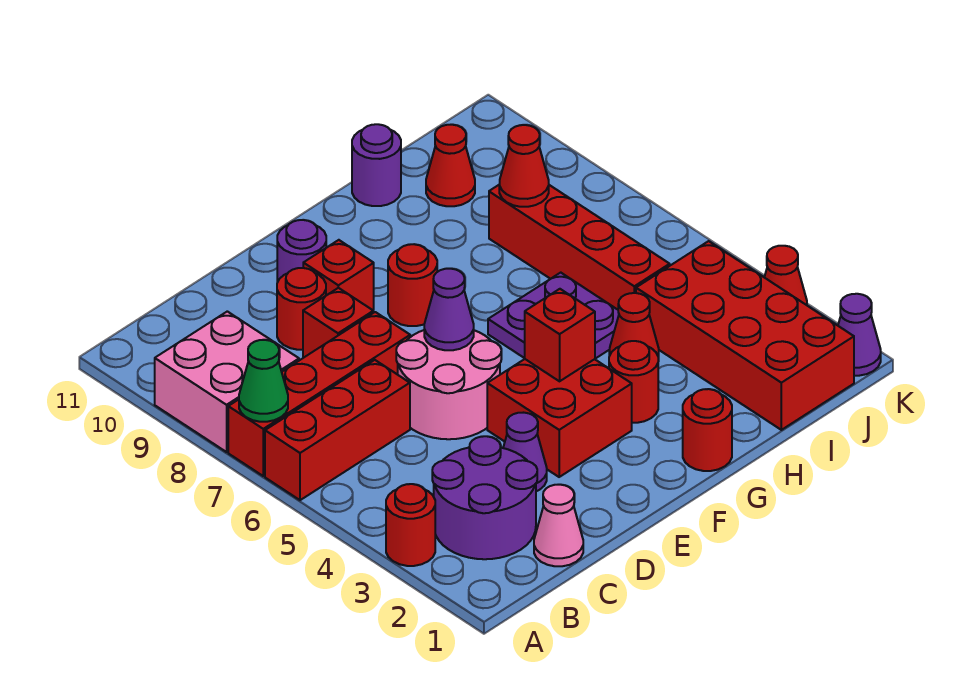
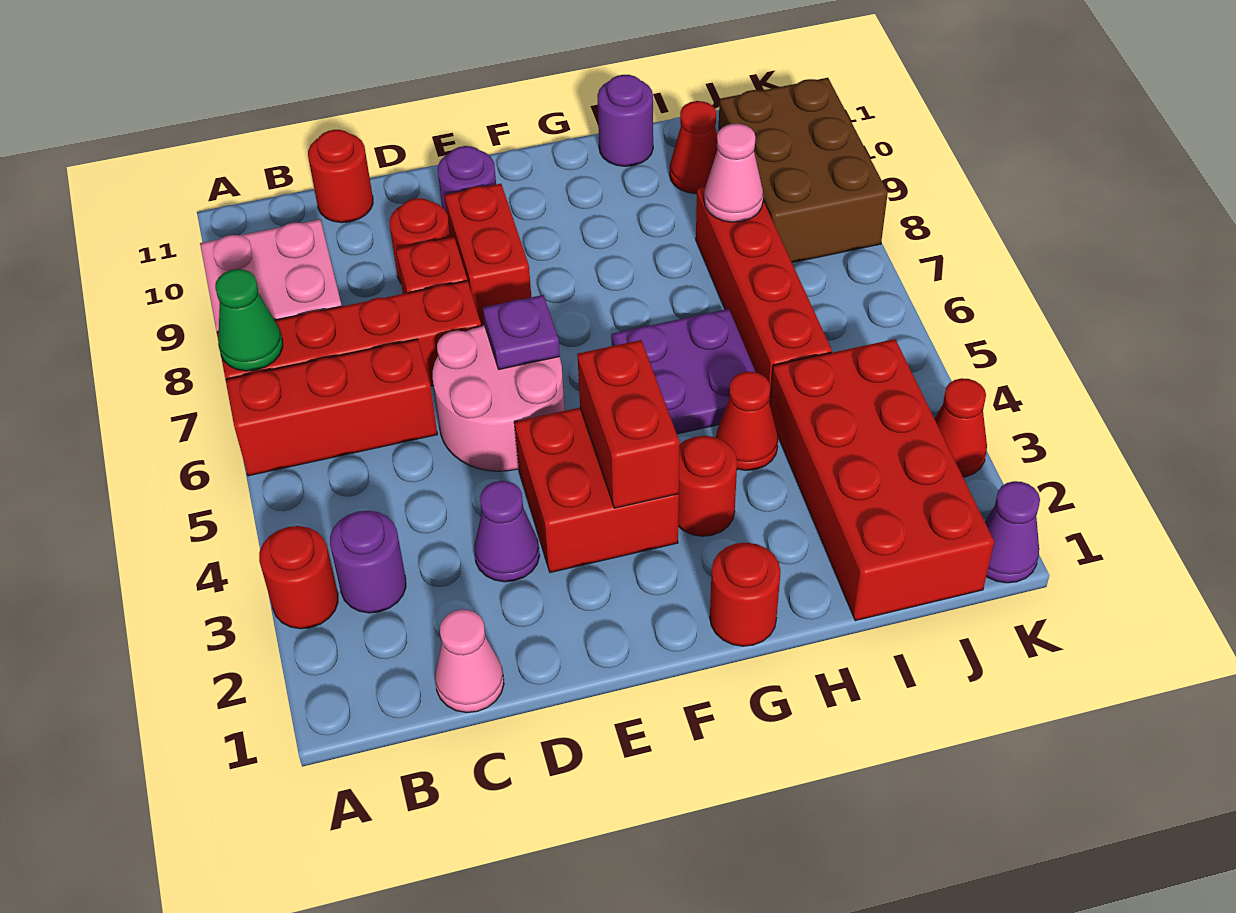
purple round brick B2:C3 level 1 -> purple round brick B3 level 1
purple cone E6 level 2 -> purple plate E6 level 2
red brick E9 level 1 -> red brick E8:E9 level 1
red brick F4 level 2 -> red brick F3:F4 level 2
red round brick F8 level 1 -> red round brick C11 level 1
red cone I8 level 2 -> pink cone I8 level 2
none -> brown brick J8:K10 level 1

